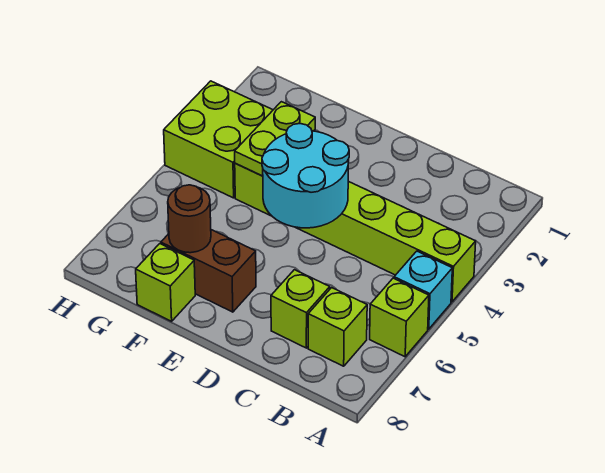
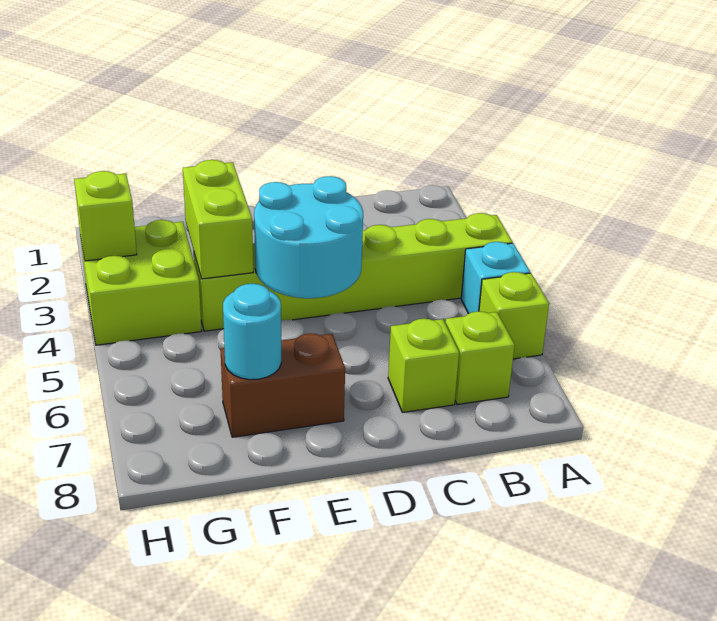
lime plate F3:F4 level 2 -> lime brick F3:F4 level 2
brown round brick F7 level 2 -> cyan round brick F7 level 2
lime brick F8 level 1 -> lime brick H3 level 2

